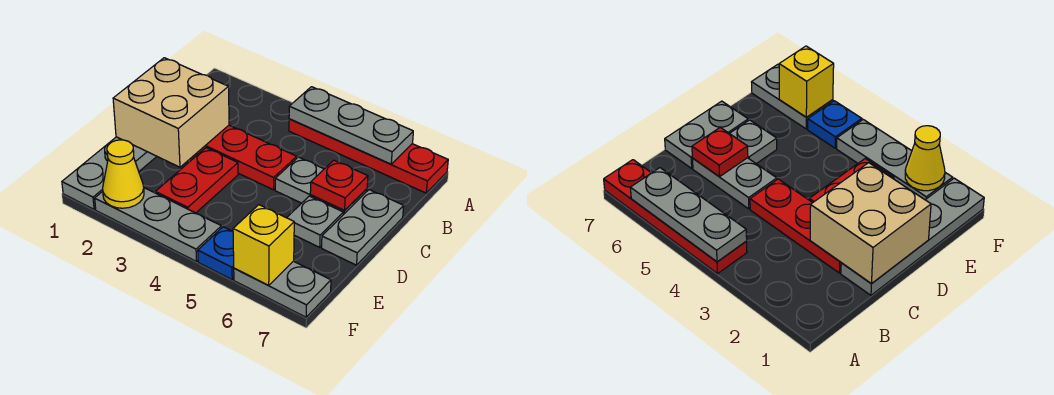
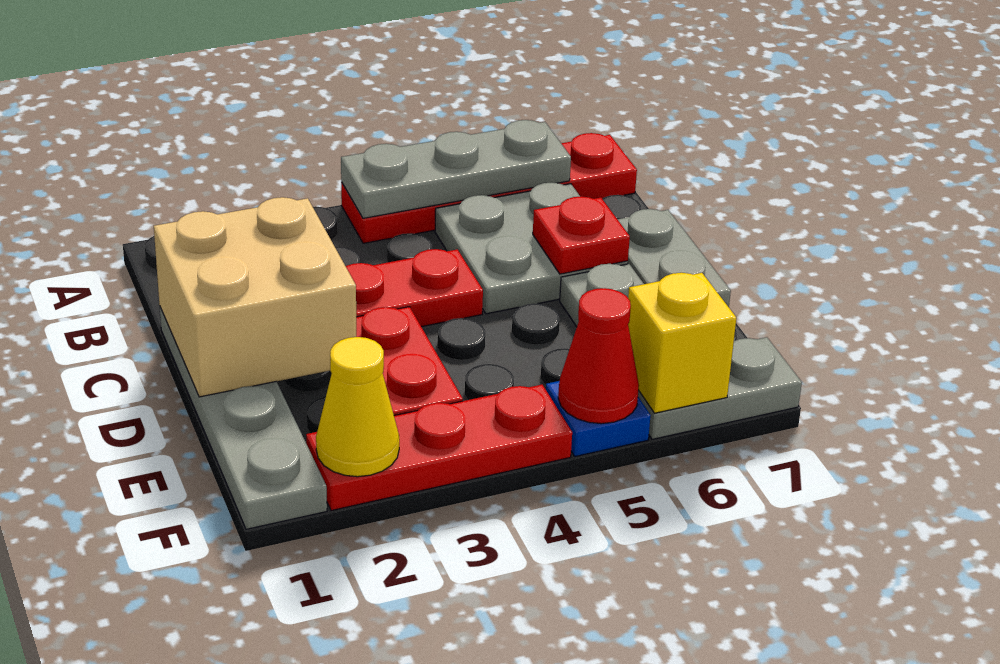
grey plate C5:C6 level 1 -> grey plate B5:C6 level 1
grey plate F2:F4 level 1 -> red plate F2:F4 level 1
none -> red cone F5 level 2

